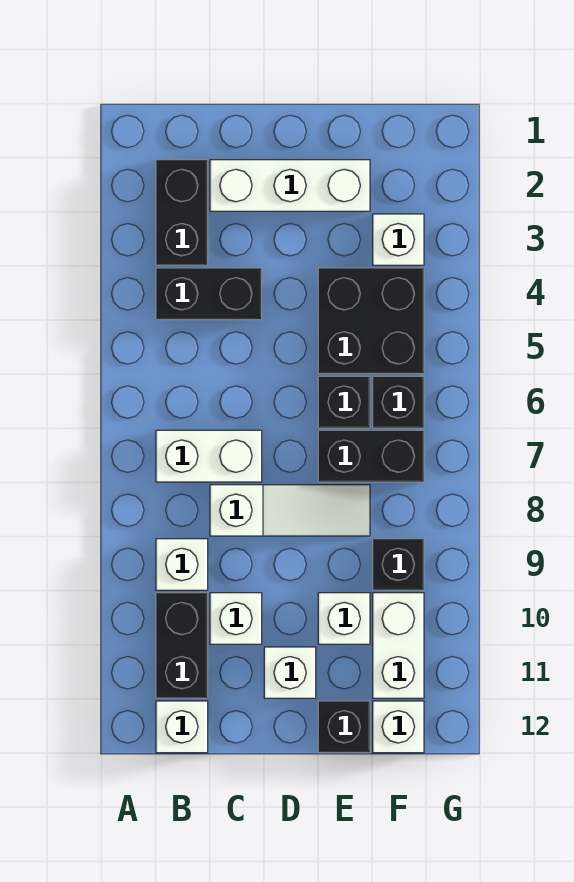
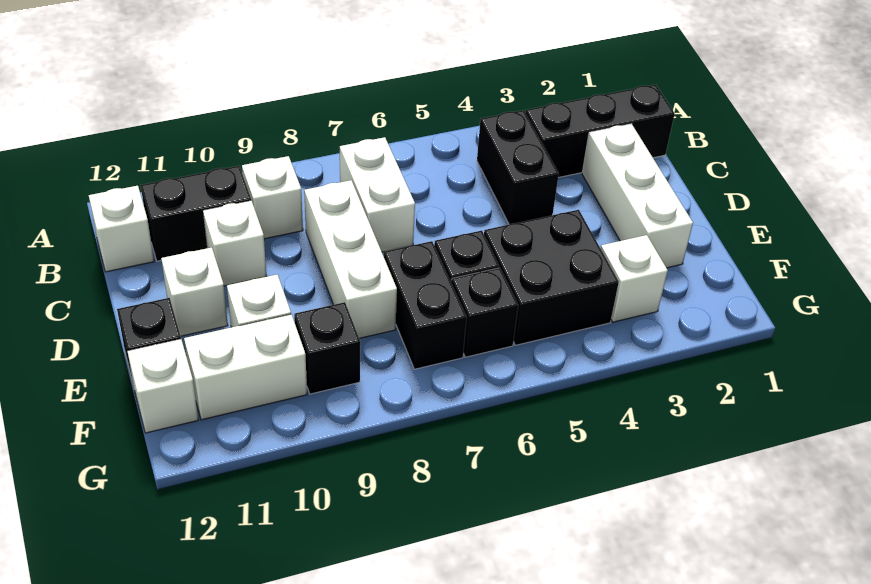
black brick B2:B3 level 1 -> black brick B1:B3 level 1
white slope C8:E8 level 1 top C -> white brick C8:E8 level 1

